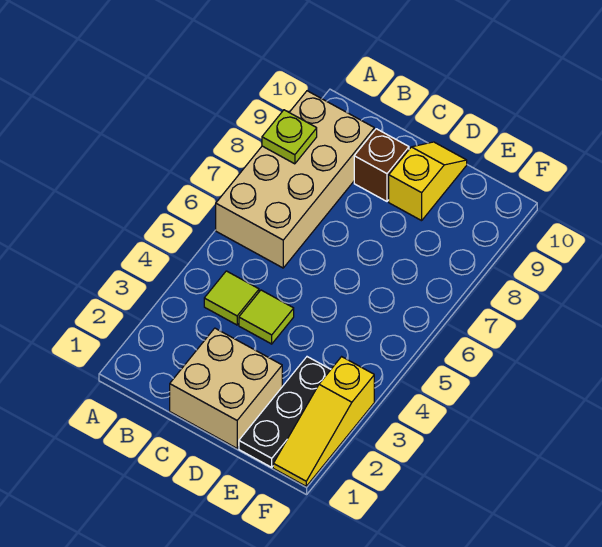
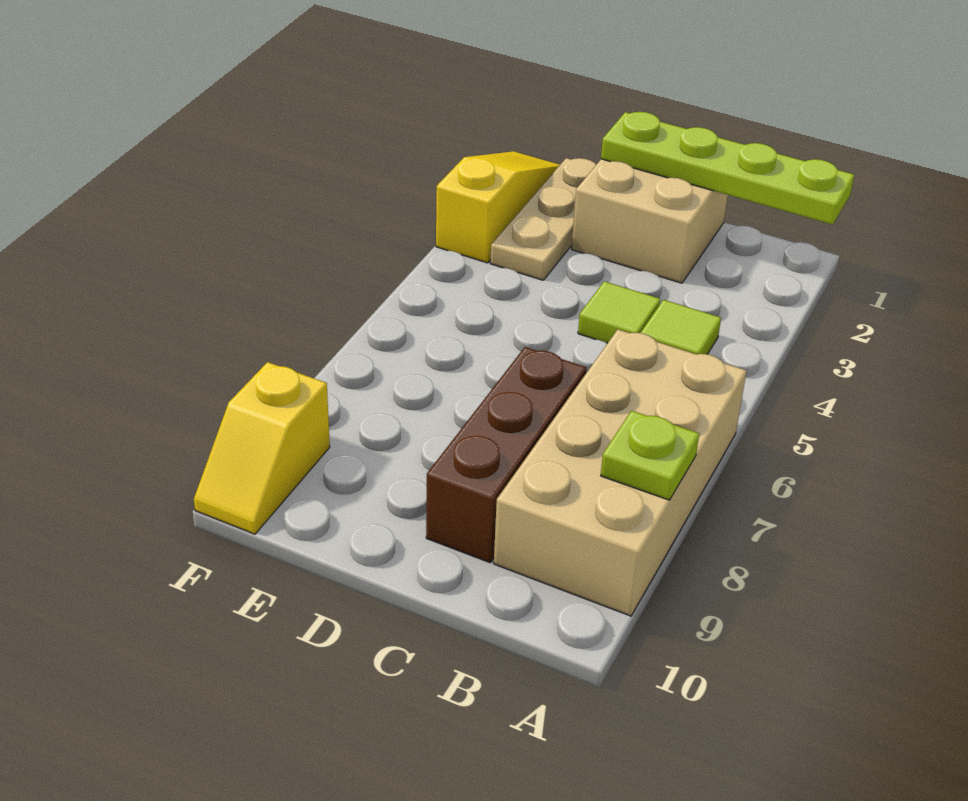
none -> lime plate A1:D1 level 2
brown brick C9 level 1 -> brown brick C7:C9 level 1
yellow slope D9:D10 level 1 top 9 -> yellow slope F9:F10 level 1 top 9
black plate E1:E3 level 1 -> tan plate E1:E3 level 1

